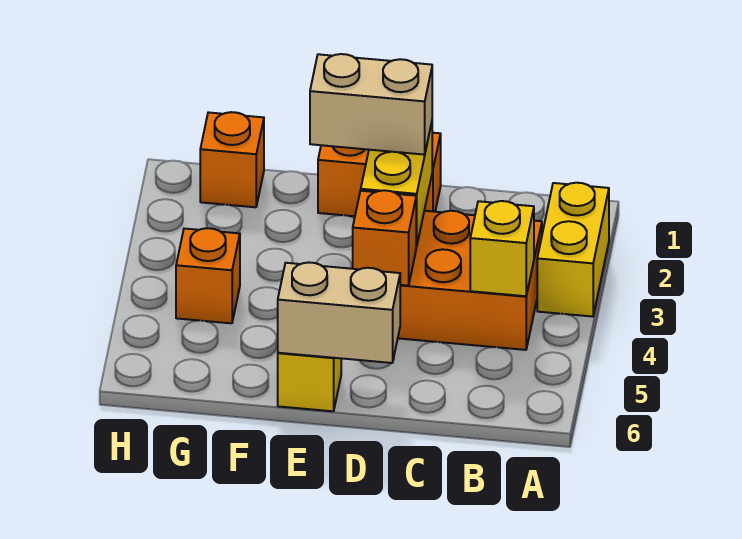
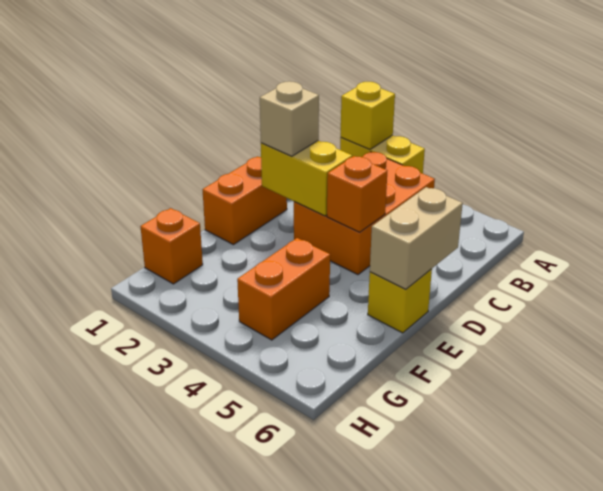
yellow brick B4 level 2 -> yellow brick A2 level 2
tan brick D2:E2 level 3 -> tan brick D2 level 3
orange brick G4 level 1 -> orange brick F4:G4 level 1

